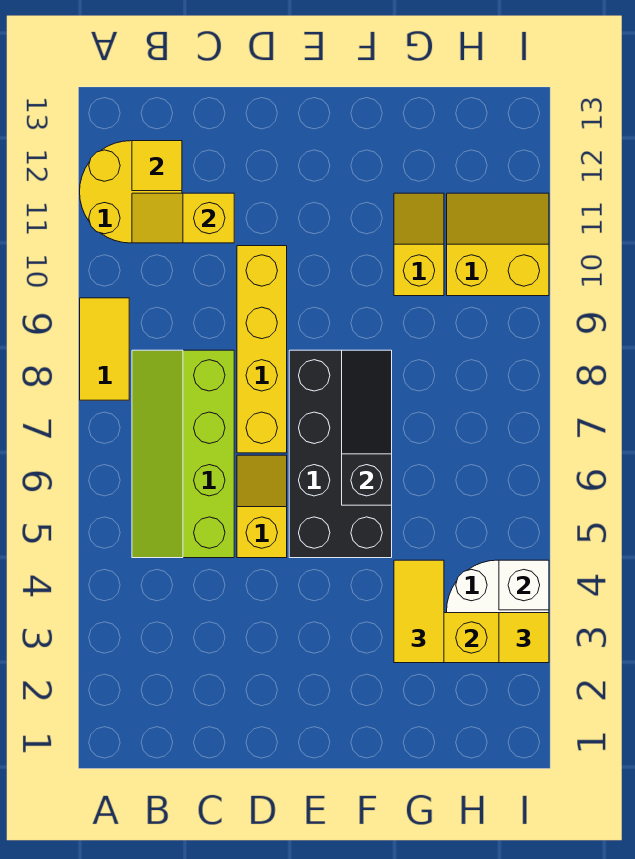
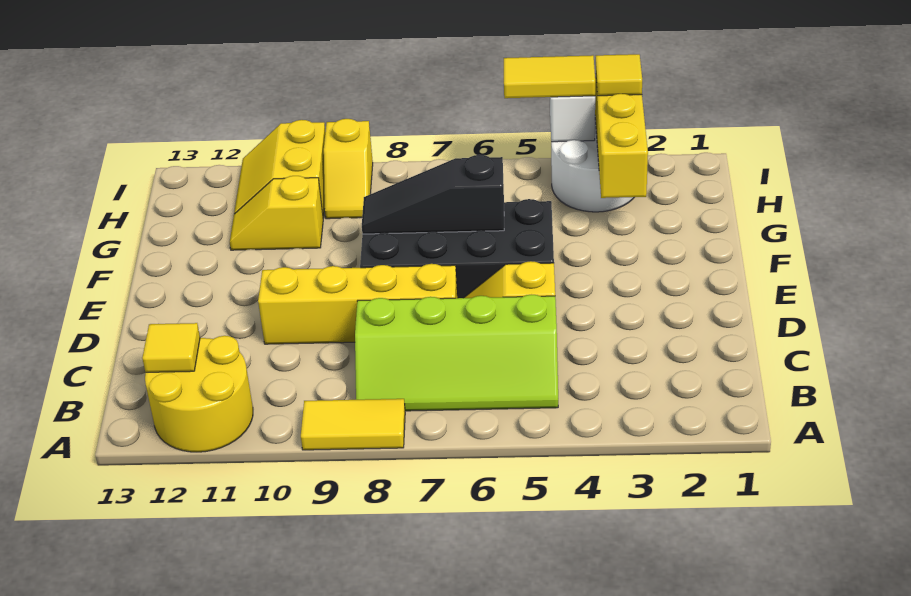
yellow slope B11:C11 level 2 top C -> yellow slope H9:I9 level 1 top I
yellow tile G3:G4 level 3 -> yellow tile I4:I5 level 3

